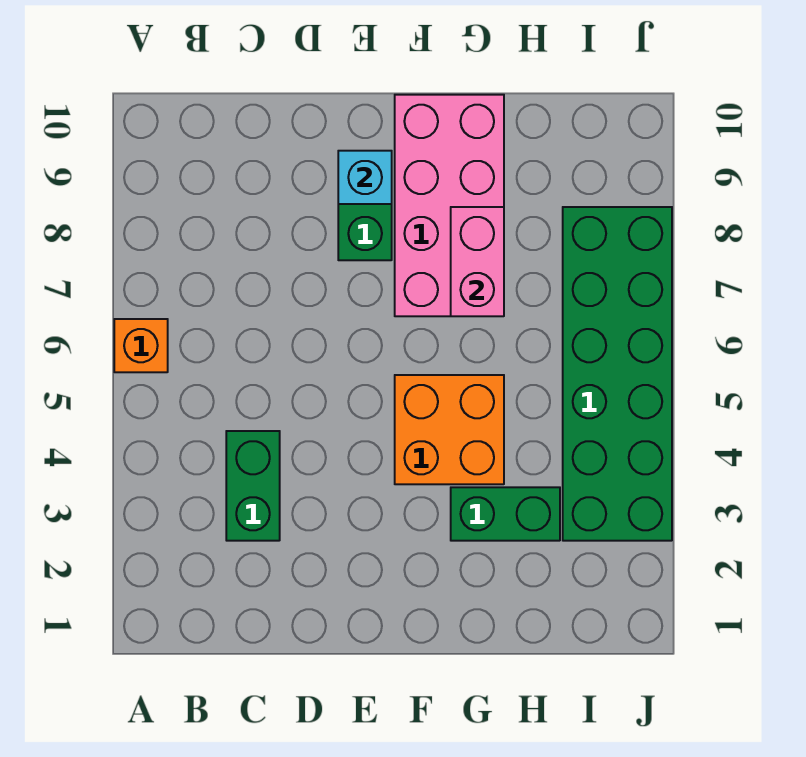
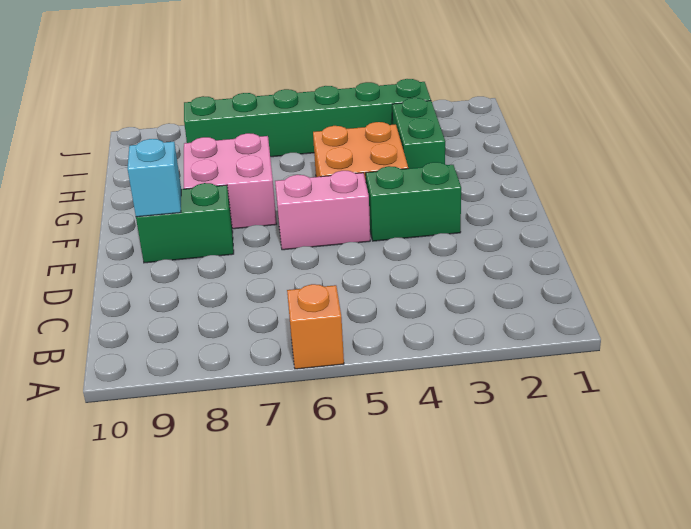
green brick C3:C4 level 1 -> green brick E3:E4 level 1
pink brick F7:G10 level 1 -> pink brick F7:G8 level 1
pink brick G7:G8 level 2 -> pink brick E5:E6 level 1
green brick I3:J8 level 1 -> green brick I3:I8 level 1

